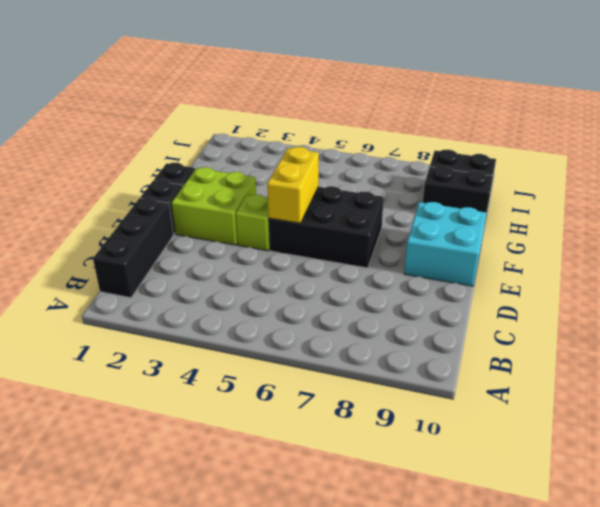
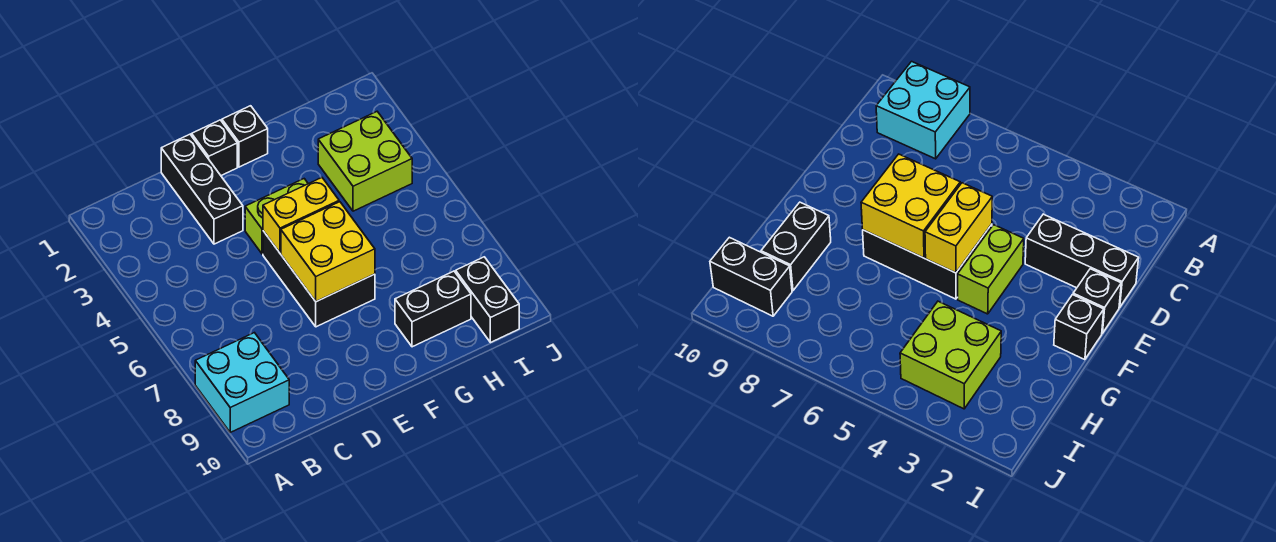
black brick B1:D1 level 1 -> black brick D1:D3 level 1
lime brick E2:F3 level 1 -> lime brick H3:I4 level 1
lime brick E4 level 1 -> lime brick E4:F4 level 1
none -> yellow brick E6:F7 level 2
cyan brick E9:F10 level 1 -> cyan brick A8:B9 level 1
black brick H9:H10 level 1 -> black brick G9:H9 level 1

